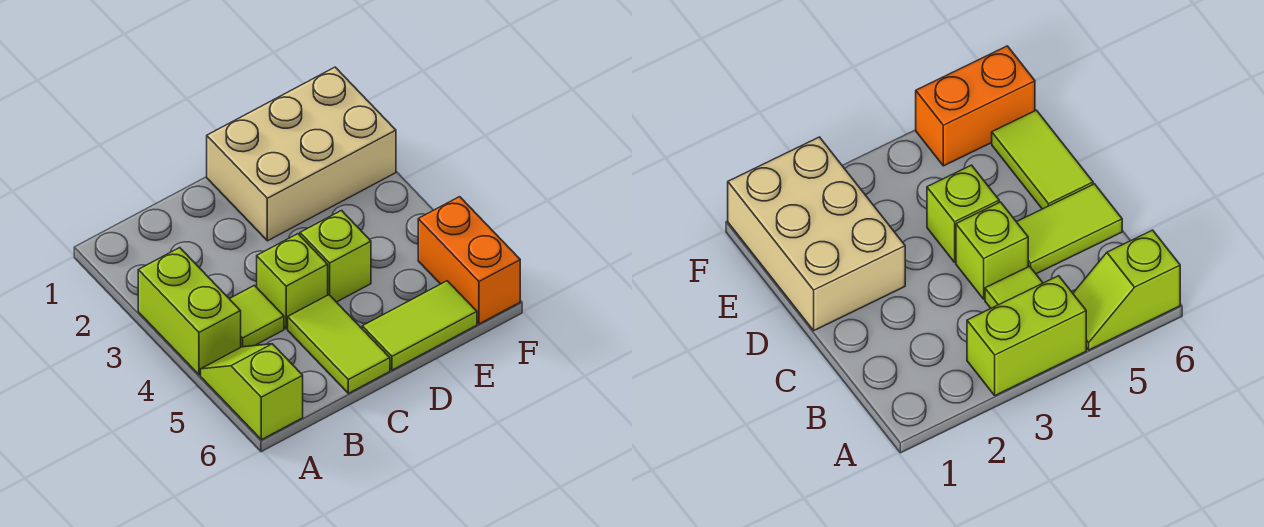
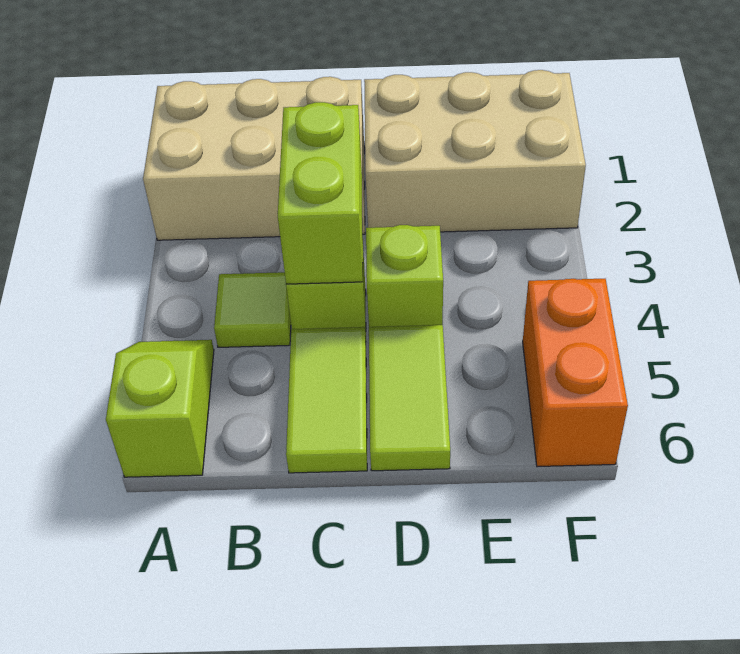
none -> tan brick A1:C2 level 1
lime brick A3:A4 level 1 -> lime brick C3:C4 level 2
lime tile D6:E6 level 1 -> lime tile D5:D6 level 1

